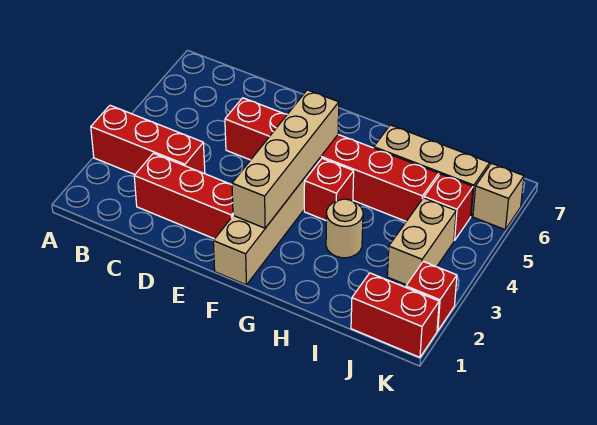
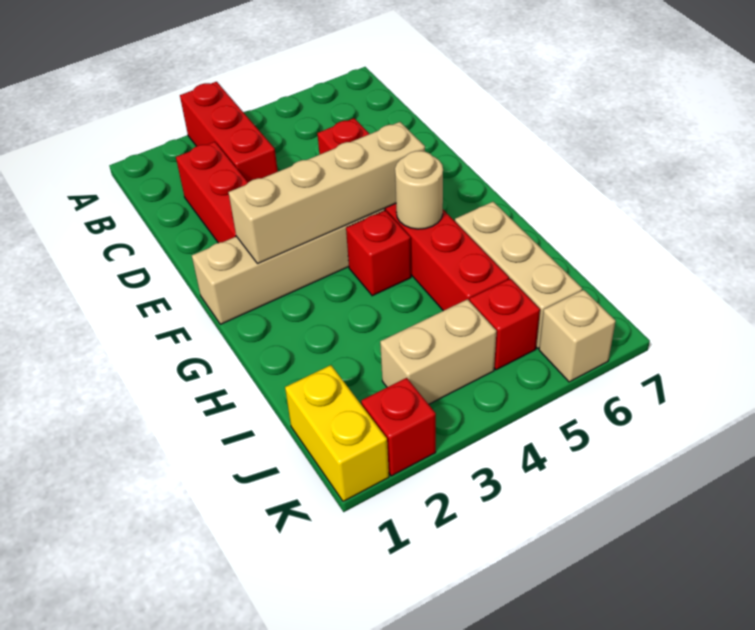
tan round brick H3 level 1 -> tan round brick G5 level 2
red brick J1:K1 level 1 -> yellow brick J1:K1 level 1

